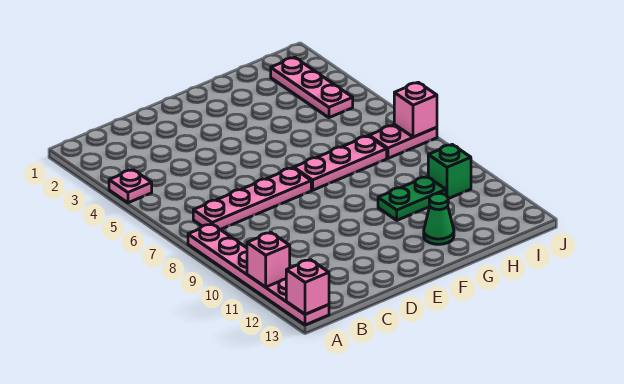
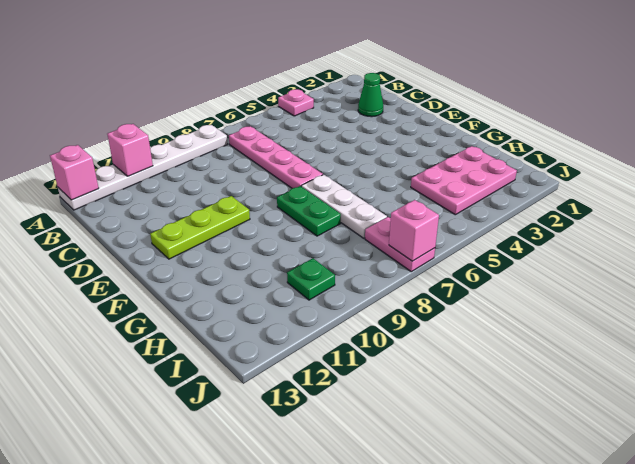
pink plate A8:A13 level 1 -> white plate A8:A13 level 1
none -> lime plate E10:E12 level 1
pink plate F7:H7 level 1 -> white plate F7:H7 level 1
green plate G10:H10 level 1 -> green plate F8:G8 level 1
green cone G12 level 1 -> green cone C2 level 1
pink plate I2:I4 level 1 -> pink plate H2:I4 level 1
green brick I10 level 1 -> green plate I10 level 1

